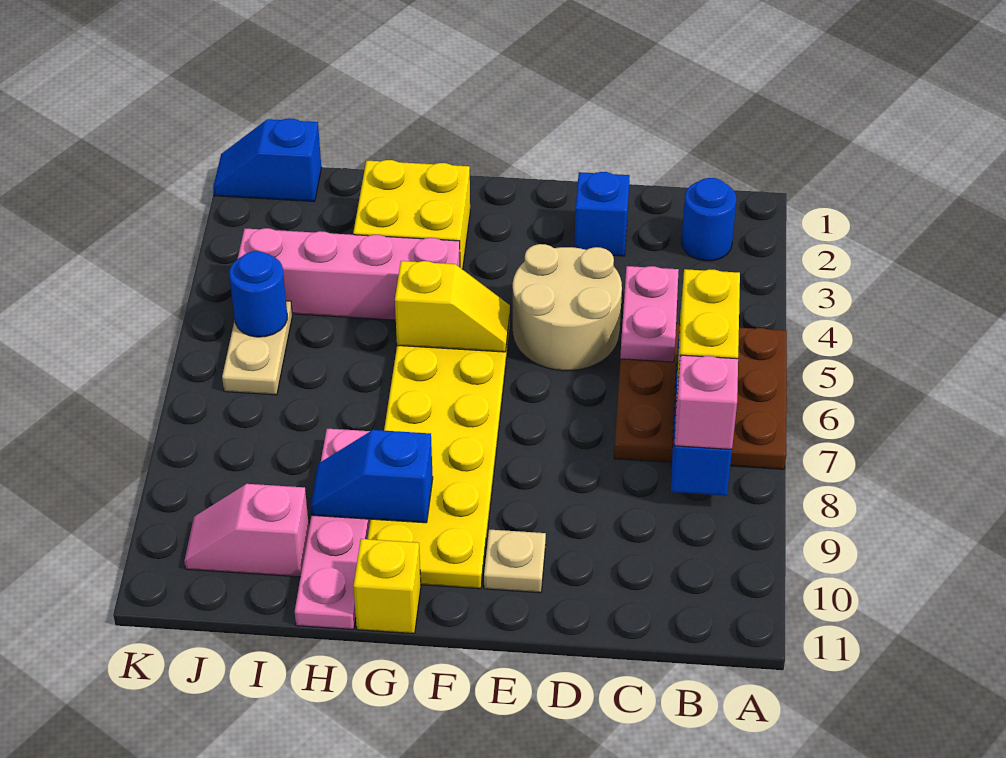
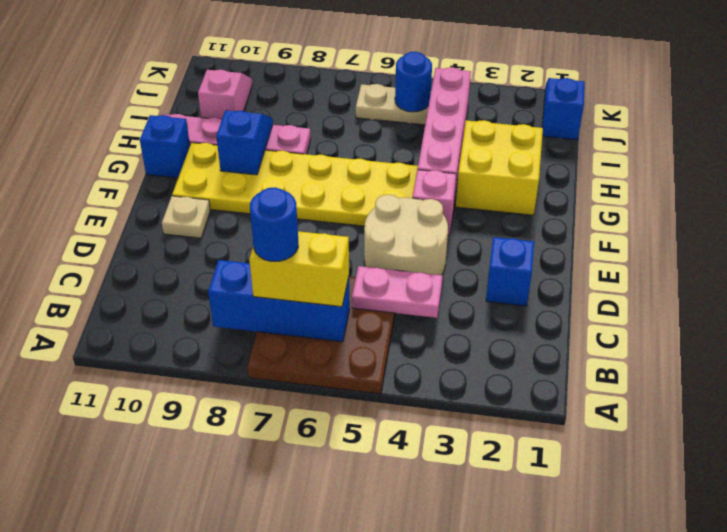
blue round brick B2 level 1 -> blue round brick B7 level 4
pink brick B8 level 3 -> pink brick F4 level 1
yellow slope F5:G5 level 2 top G -> none
yellow brick G11 level 1 -> blue brick G11 level 1

